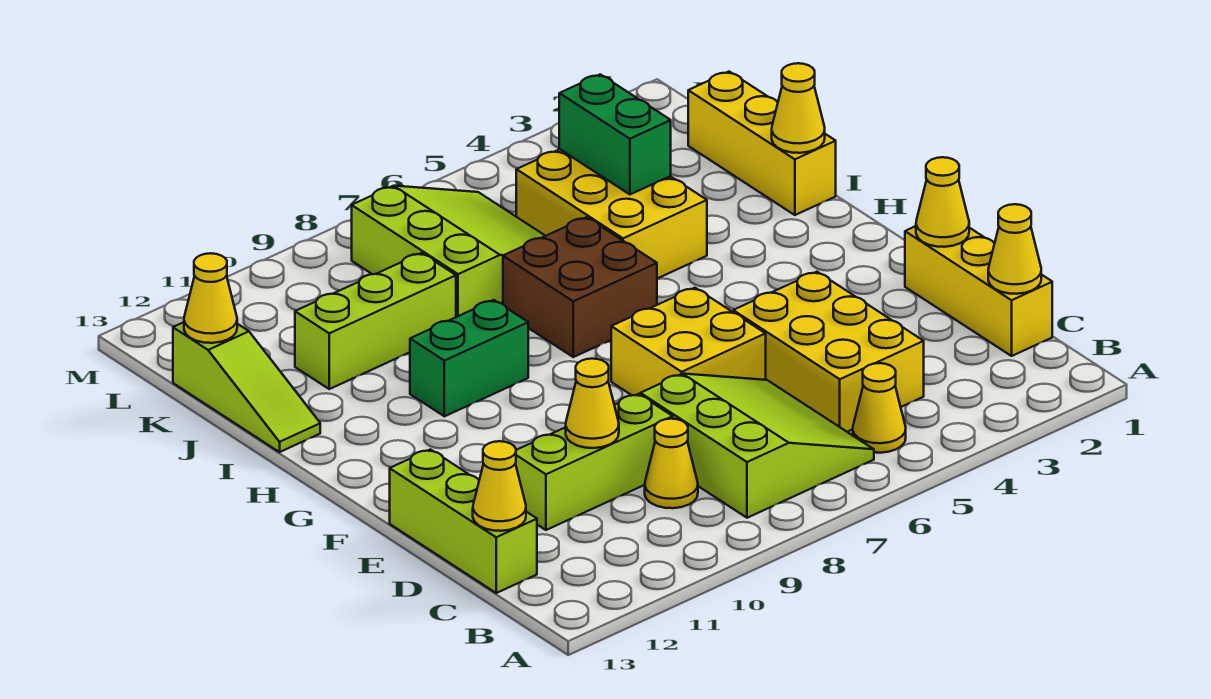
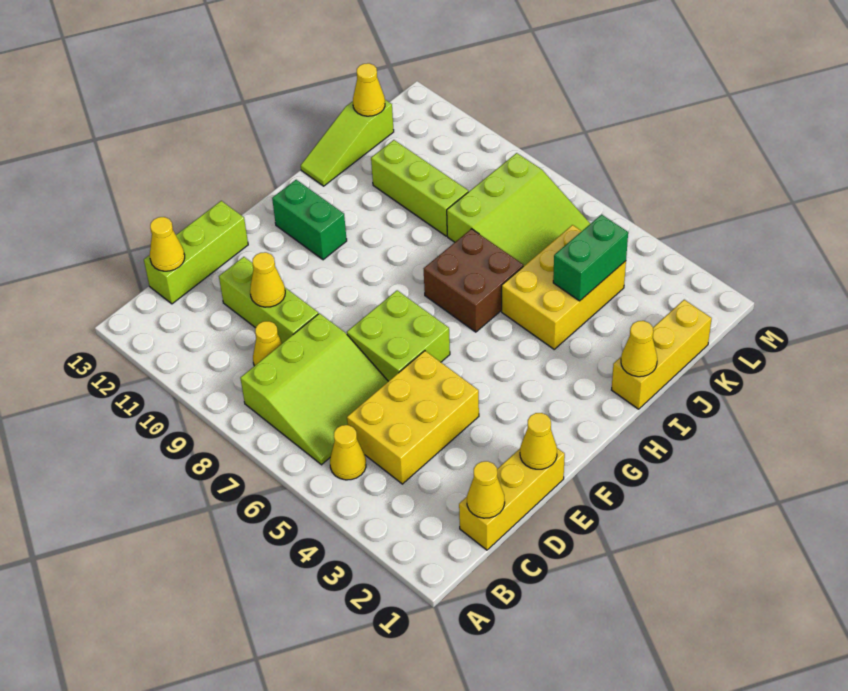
yellow brick E6:F7 level 1 -> lime brick E6:F7 level 1
green brick H9:H10 level 1 -> green brick G11:G12 level 1

